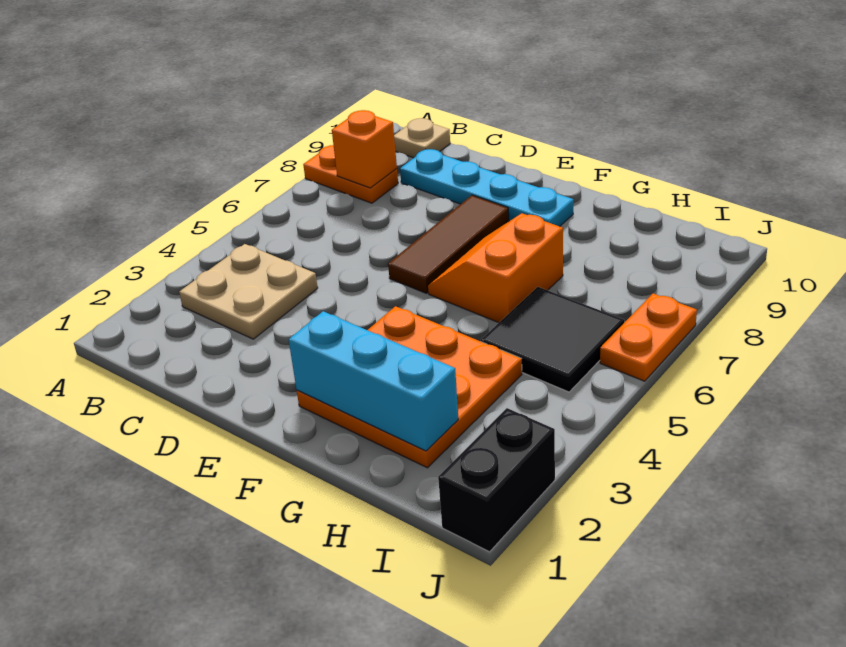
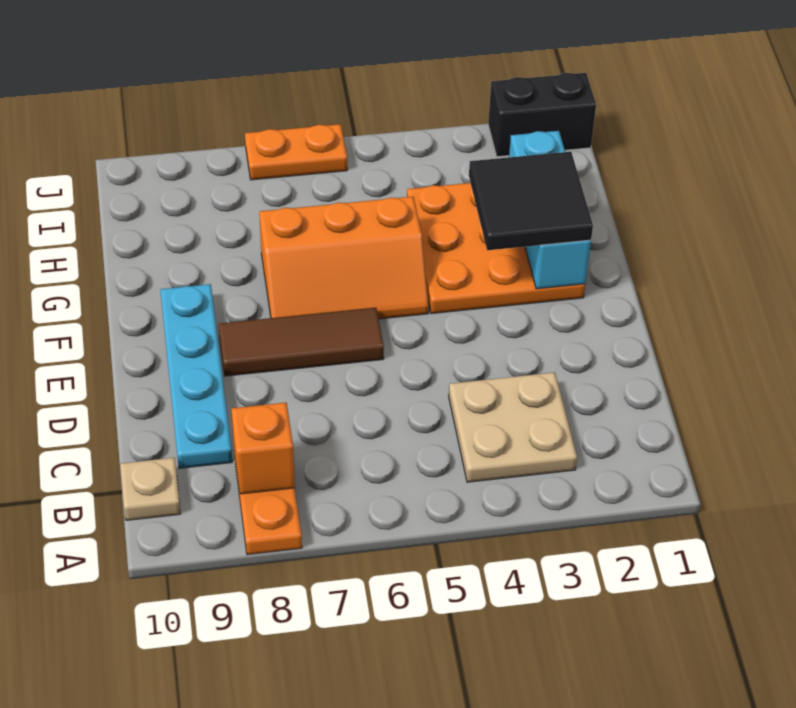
orange slope F6:G7 level 1 top G -> orange slope F5:G7 level 1 top G
black tile H5:I6 level 1 -> black tile F2:G3 level 3

